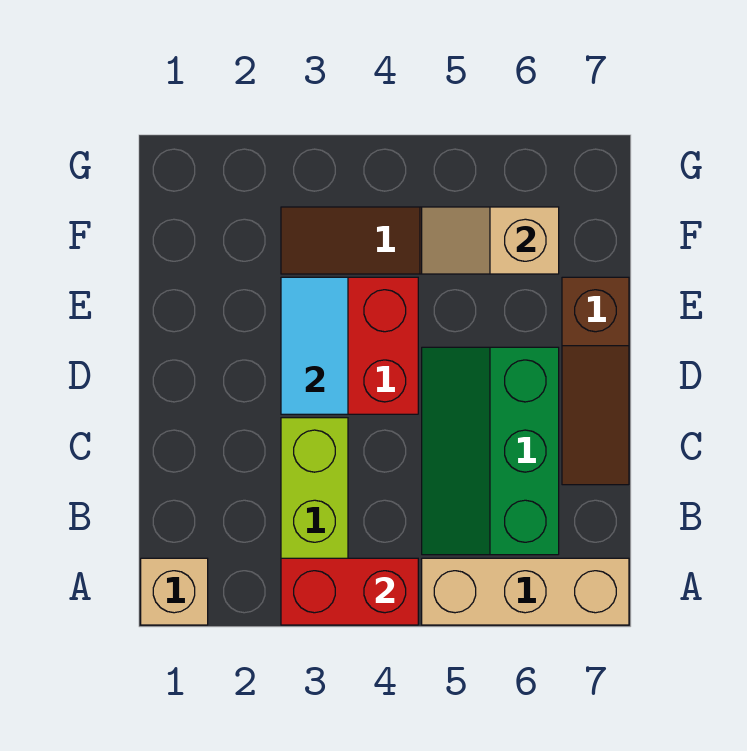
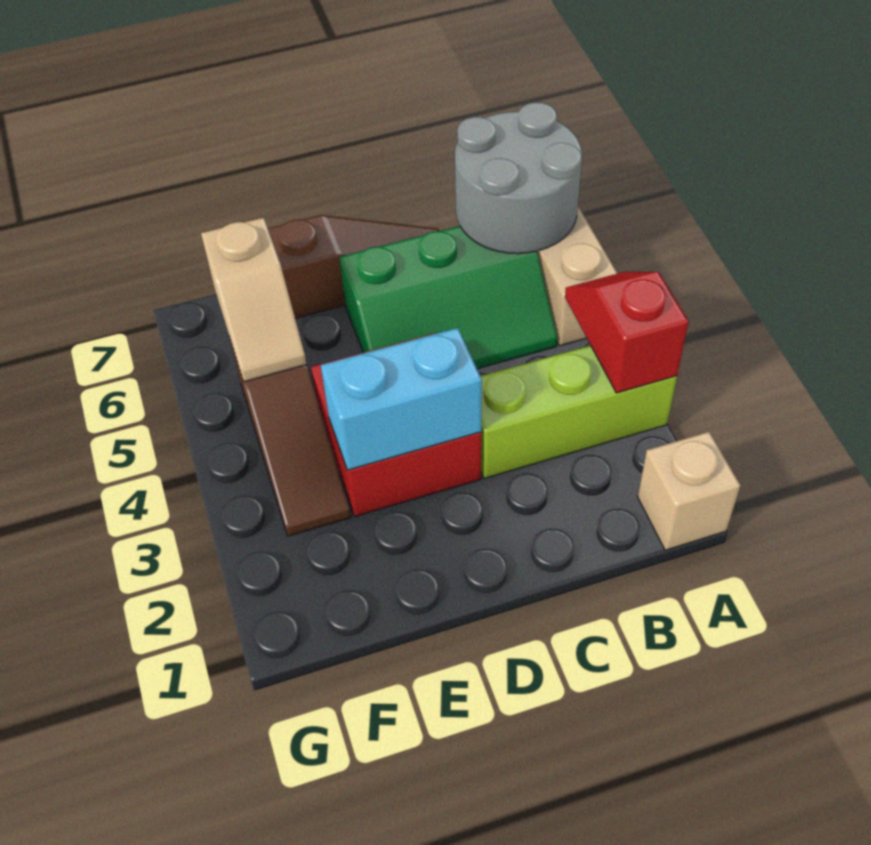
red brick A3:A4 level 2 -> red slope A3:A4 level 2 top 3
none -> grey round brick A6:B7 level 2
cyan tile D3:E3 level 2 -> cyan brick D3:E3 level 2

